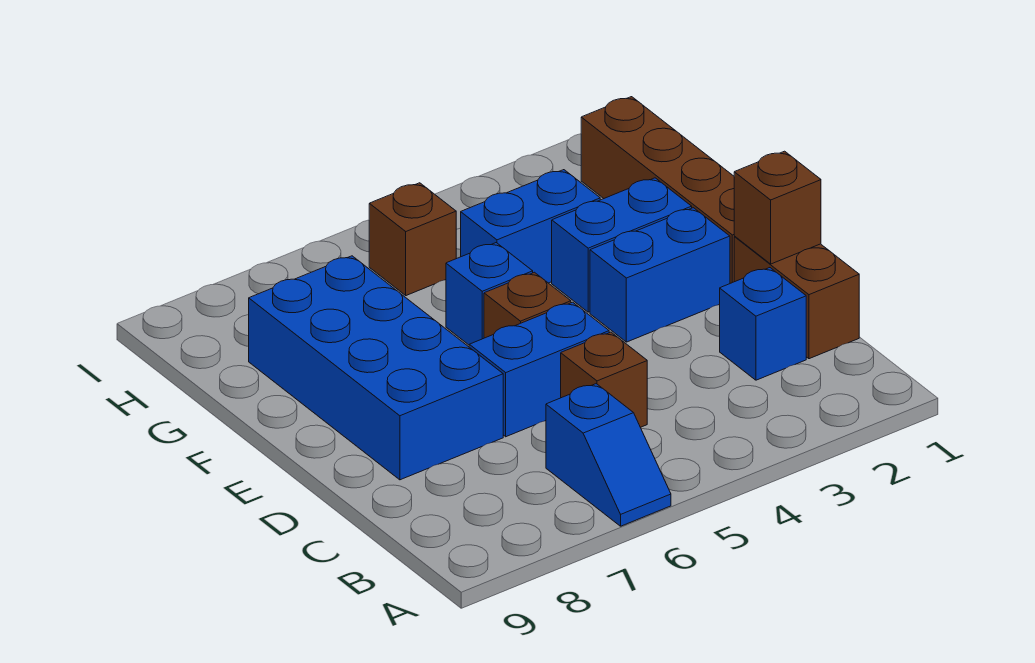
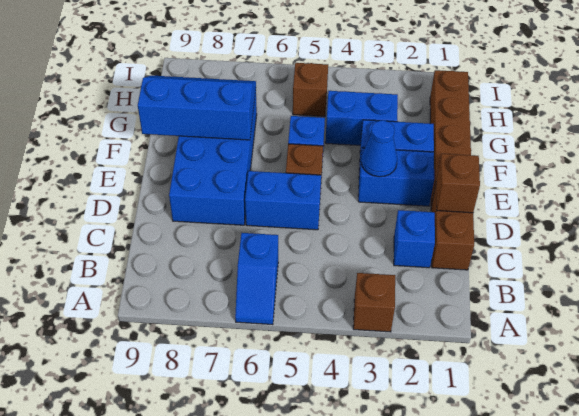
brown brick C5 level 1 -> brown brick A3 level 1
none -> blue cone E3 level 2
none -> blue slope F7:G9 level 2 top F

